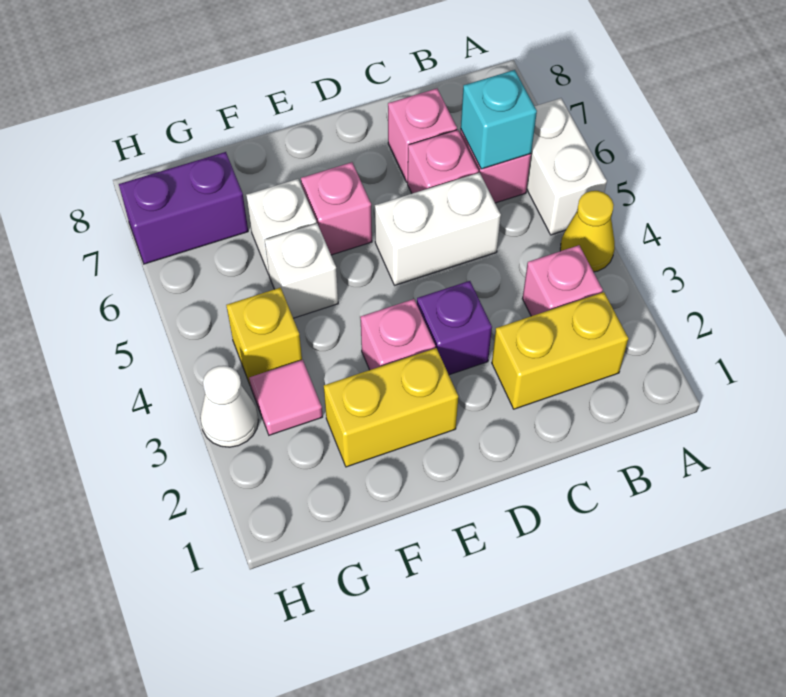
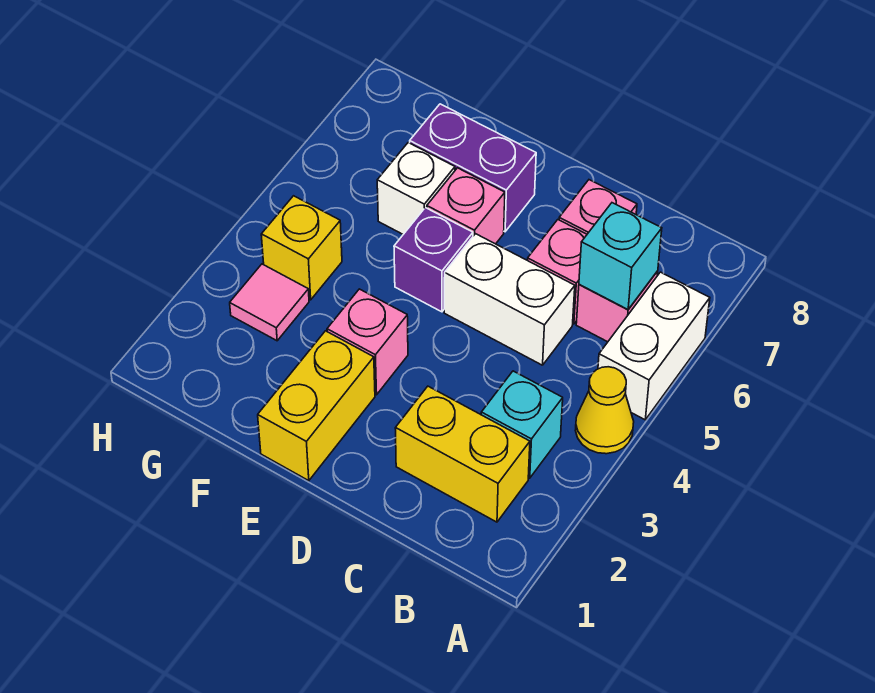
pink brick B3 level 1 -> cyan brick B3 level 1
purple brick D3 level 1 -> purple brick E5 level 1
yellow brick E2:F2 level 1 -> yellow brick E1:E2 level 1
white brick F5 level 1 -> none
purple brick G7:H7 level 1 -> purple brick E7:F7 level 1
white cone H3 level 1 -> none

